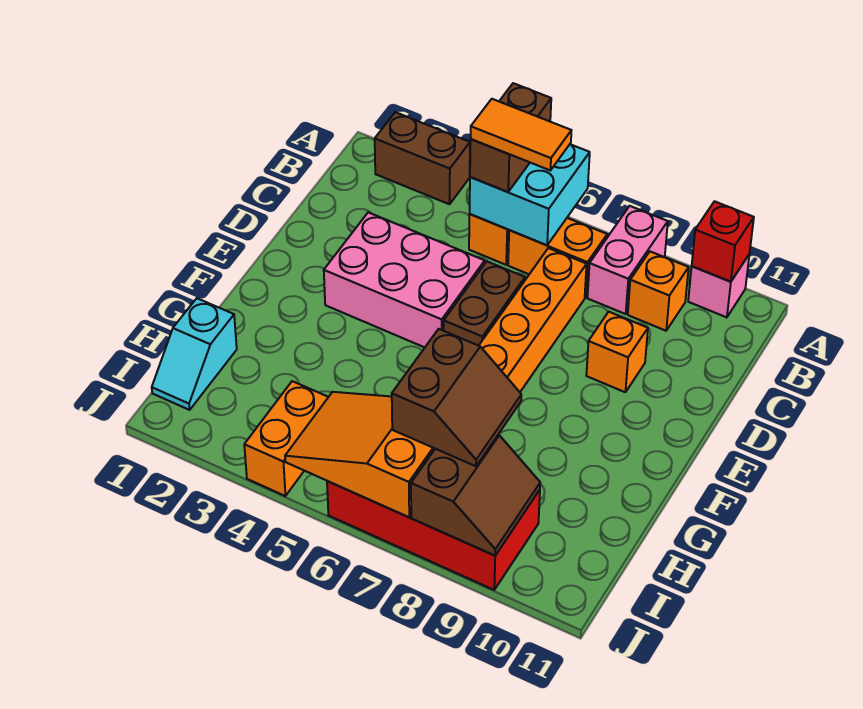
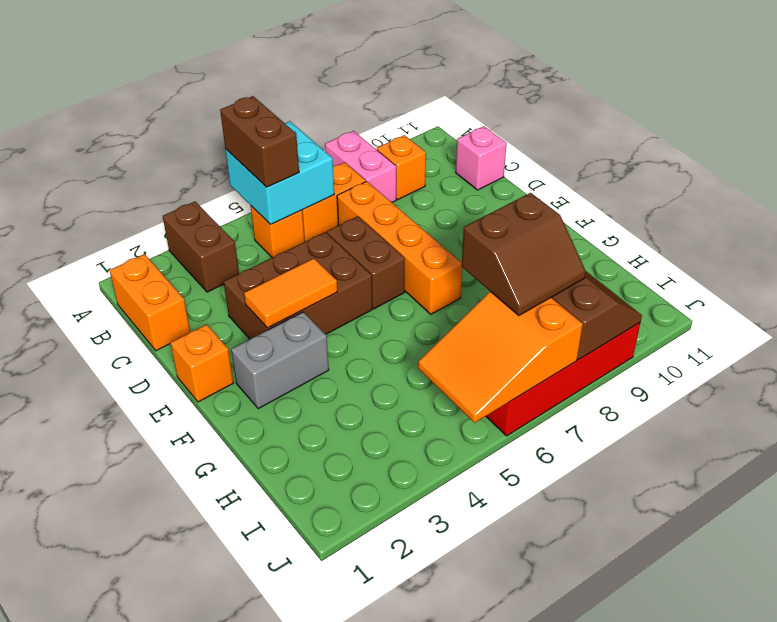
brown brick A2:A3 level 1 -> brown brick A3:B3 level 1
pink brick A10 level 1 -> pink brick C11 level 1
red brick A10 level 2 -> none
orange tile B5:B6 level 4 -> orange tile E3:E4 level 2
pink brick D3:E5 level 1 -> brown brick D3:E5 level 1
orange brick D9 level 1 -> orange brick E1 level 1
none -> grey brick F2:F3 level 1
cyan slope H1:I1 level 1 top H -> none
brown slope H7:I8 level 3 top 7 -> brown slope H7:I8 level 3 top H
orange brick I4:J4 level 1 -> orange brick B1:C1 level 1

